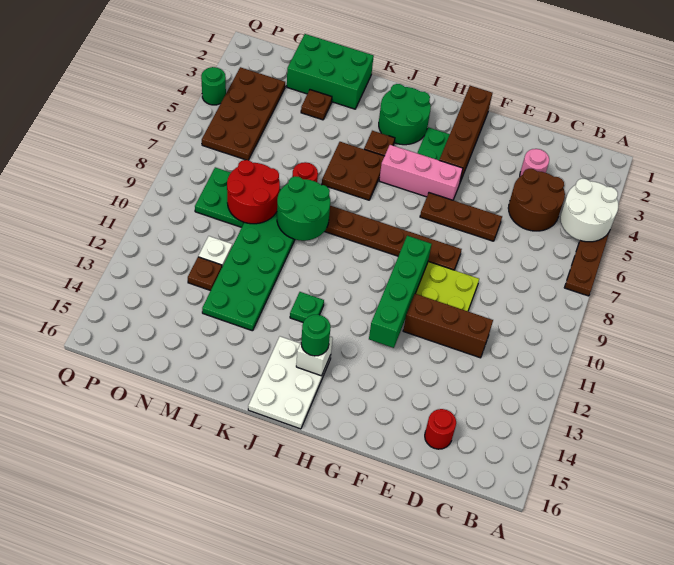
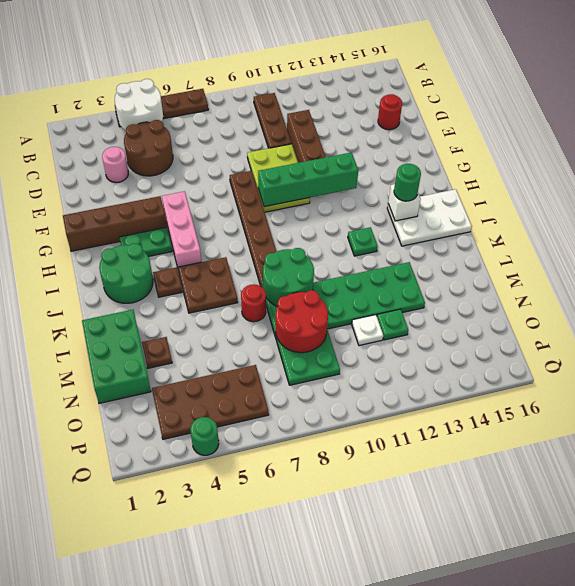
brown plate E6:G6 level 1 -> brown plate B10:D10 level 1
brown plate N12 level 1 -> green plate N12 level 1

